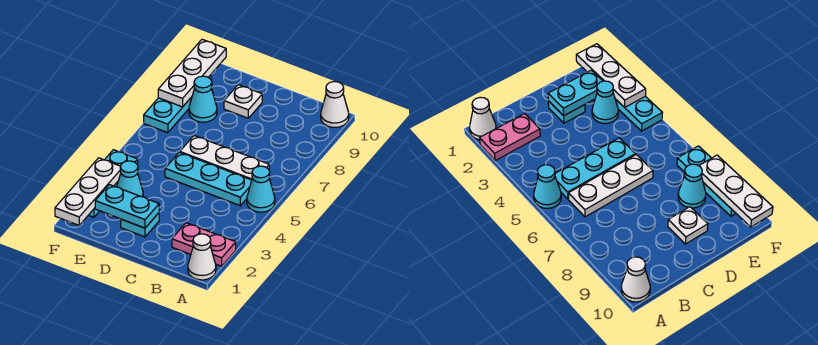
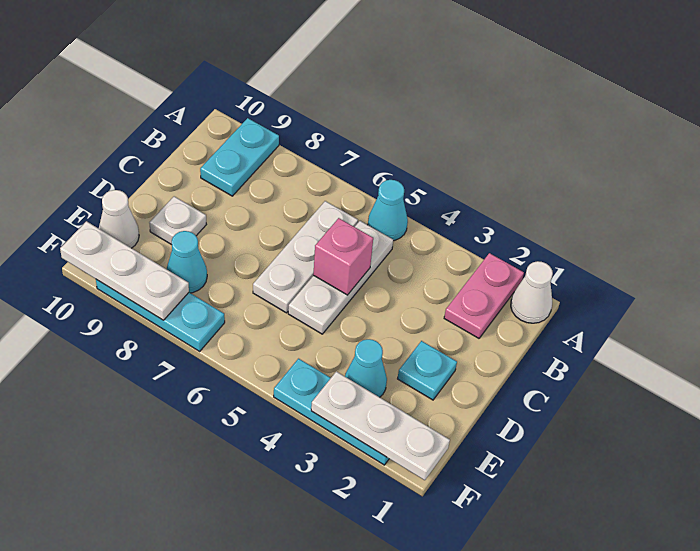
white cone A10 level 1 -> white cone E10 level 1
cyan plate B5:D5 level 1 -> white plate B5:D5 level 1
none -> pink brick C5 level 2
cyan plate D2:E2 level 2 -> cyan plate A9:B9 level 1

